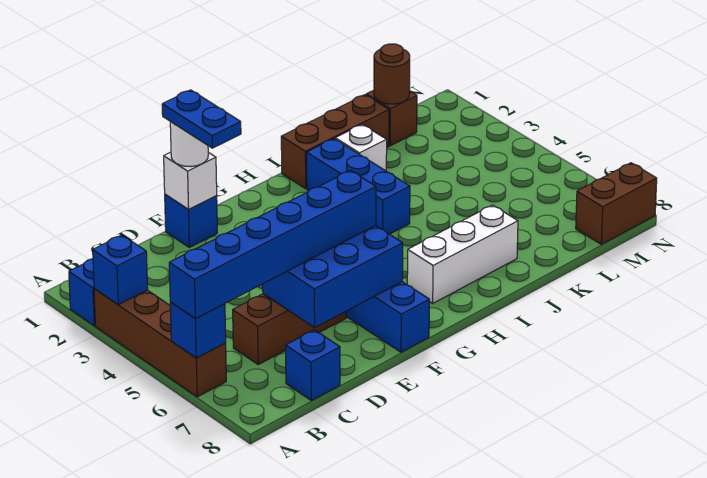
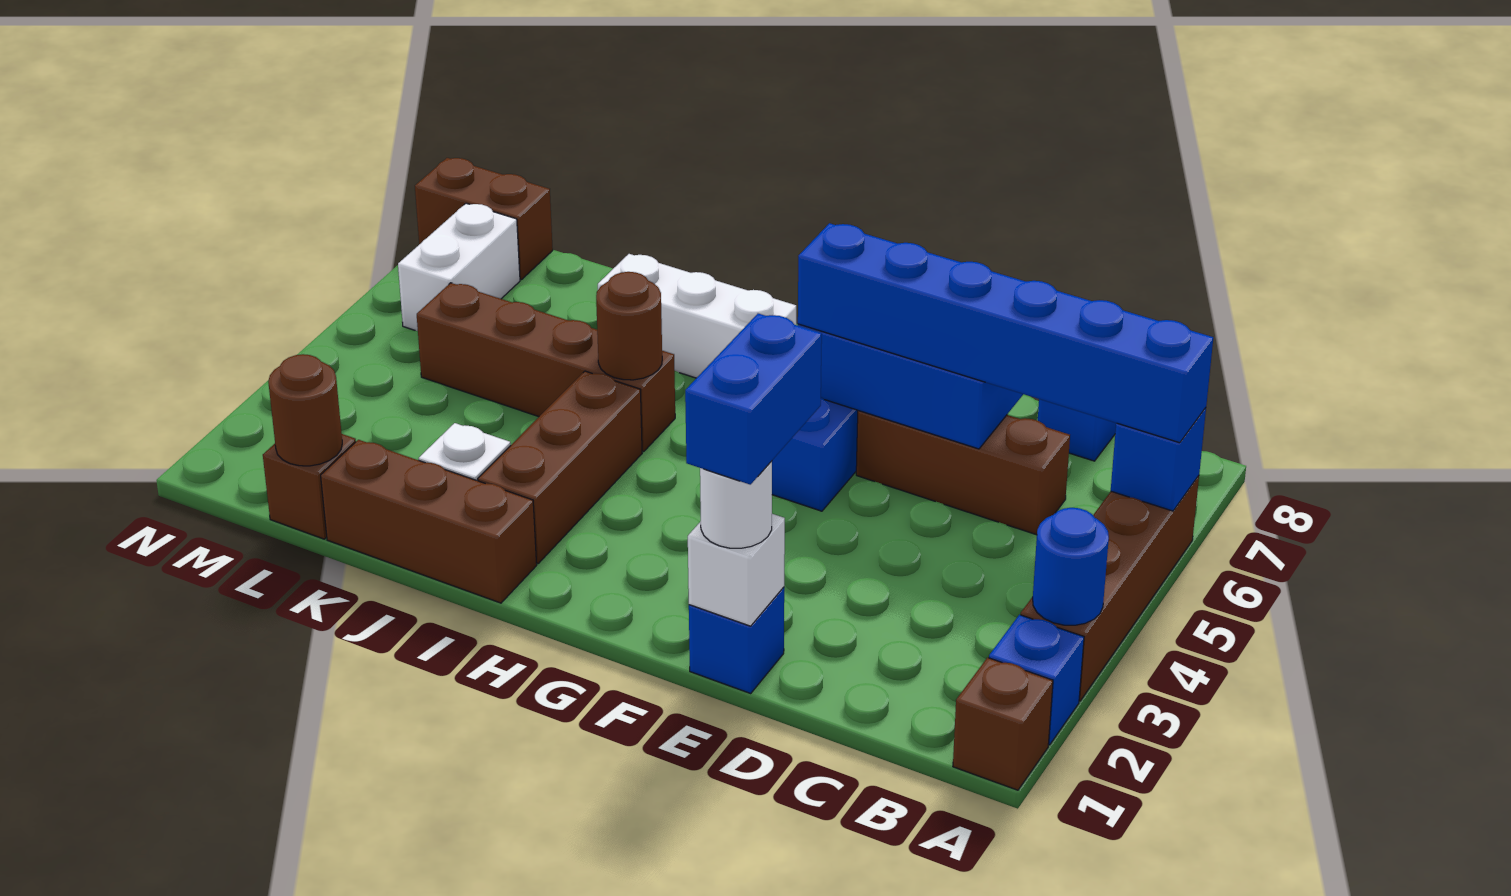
none -> brown brick A1 level 1
blue brick A3 level 2 -> blue round brick A3 level 2
blue plate E1:E2 level 4 -> blue brick E1:E2 level 4
blue brick I2:I4 level 1 -> brown brick I2:I4 level 1
none -> brown brick I5:L5 level 1
none -> brown round brick I5 level 2
none -> white brick M6:M7 level 1

